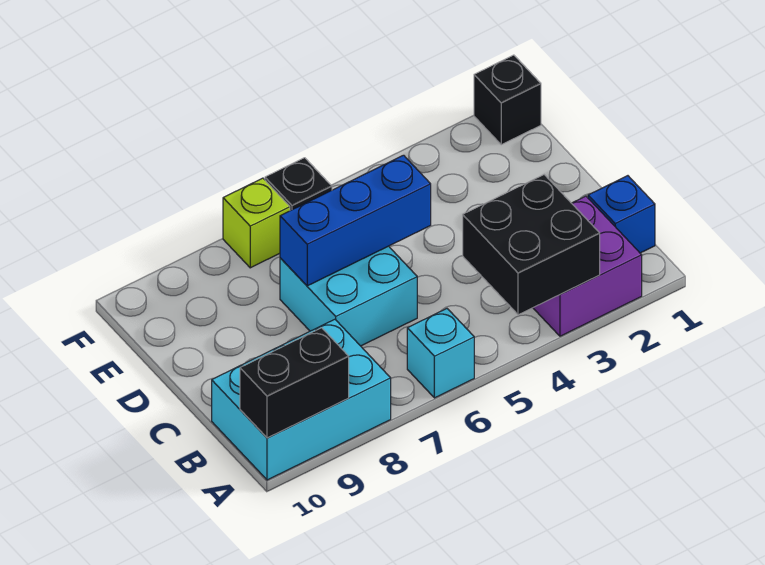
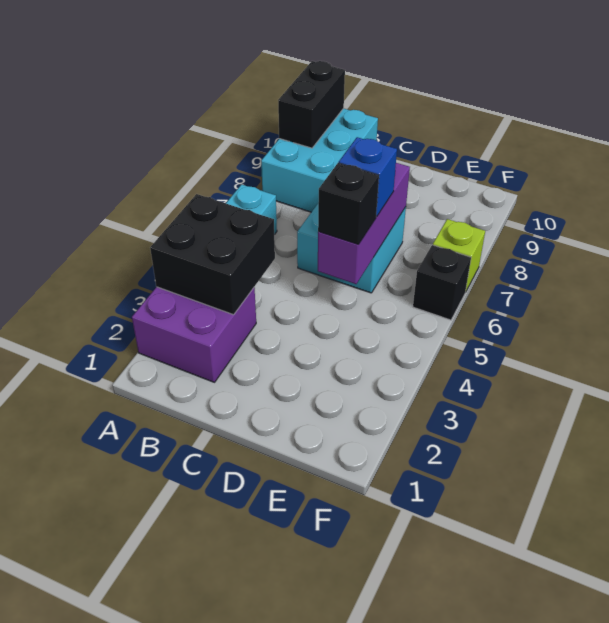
blue brick B1 level 1 -> blue brick D6 level 3
blue brick D5:D7 level 2 -> purple brick D5:D7 level 2
black brick F1 level 1 -> black brick D5 level 3

